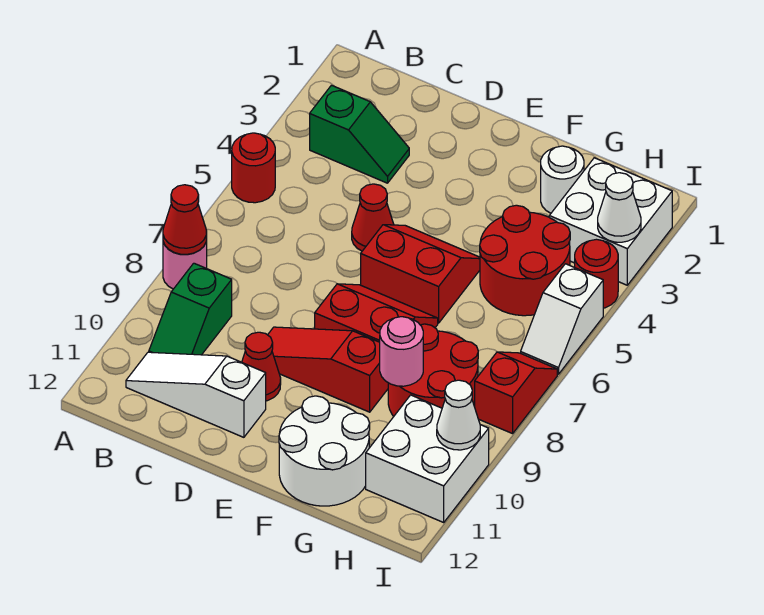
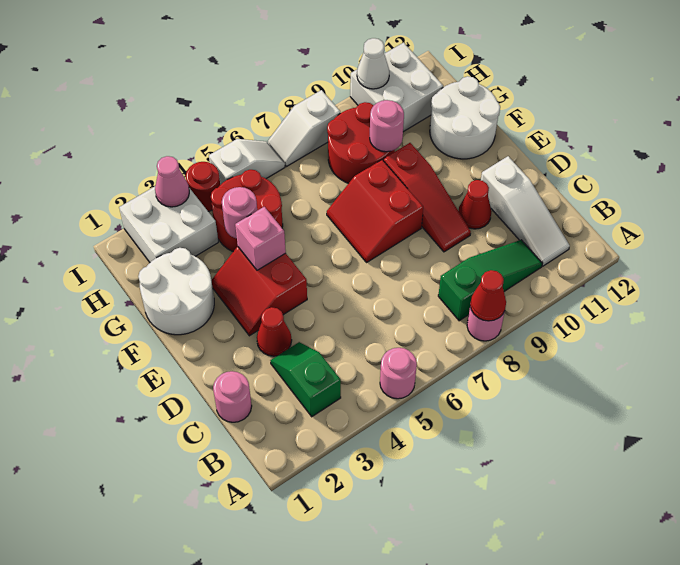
red round brick A5 level 1 -> pink round brick A5 level 1
green slope B9:B10 level 1 top 9 -> green slope B8:B10 level 1 top 8
none -> pink round brick C1 level 1
red cone D5 level 1 -> red cone D3 level 1
red slope E5:F6 level 1 top 6 -> red slope E3:F4 level 1 top 4
none -> pink brick F4 level 2
white round brick G2 level 1 -> white round brick F1:G2 level 1
none -> pink round brick G4 level 2
white cone I3 level 2 -> pink cone I3 level 2
red slope I7:I8 level 1 top 8 -> white slope I7:I8 level 1 top 8

